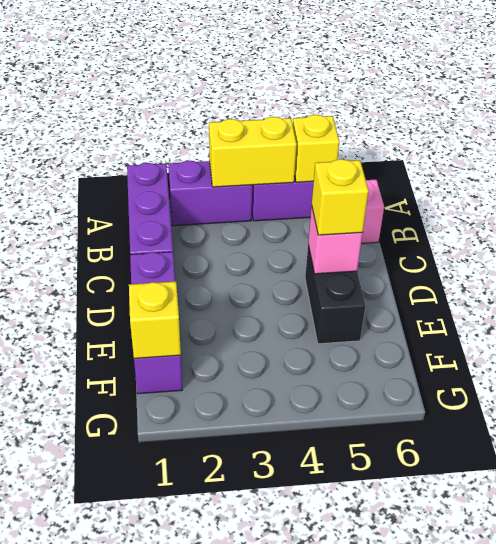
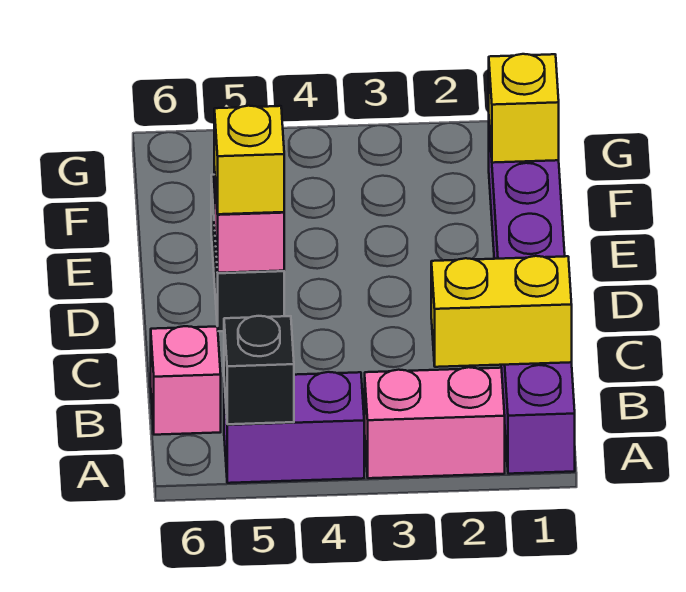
purple brick A2:A3 level 1 -> pink brick A2:A3 level 1
yellow brick A3:A4 level 2 -> yellow brick B1:B2 level 2
yellow brick A5 level 2 -> black brick A5 level 2

